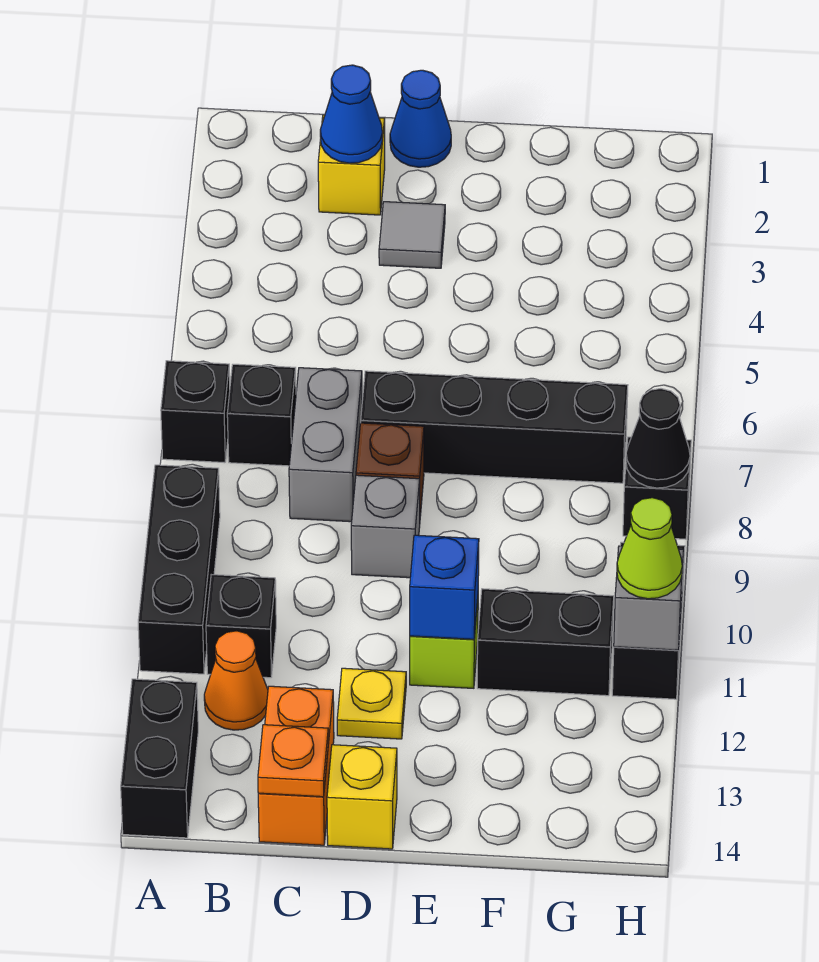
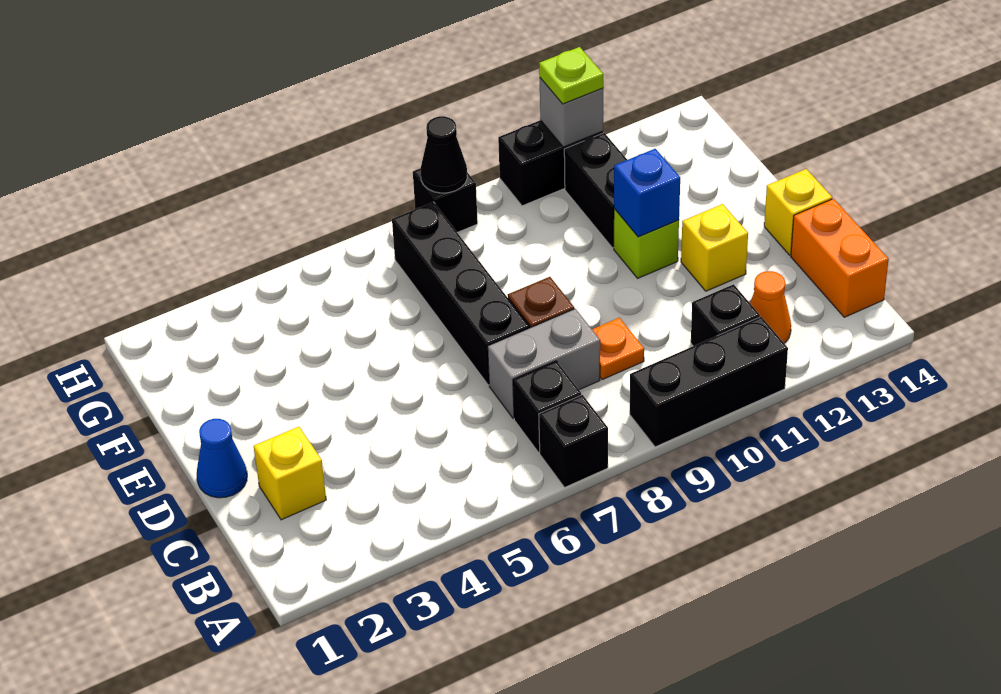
black brick A13:A14 level 1 -> none
blue cone C2 level 2 -> none
orange brick C13:C14 level 1 -> orange brick B14:C14 level 1
orange plate C14 level 2 -> orange plate C9 level 1
grey tile D3 level 1 -> none
grey brick D9 level 1 -> none
yellow plate D12 level 1 -> yellow brick D12 level 1
lime cone H11 level 3 -> lime plate H11 level 3

